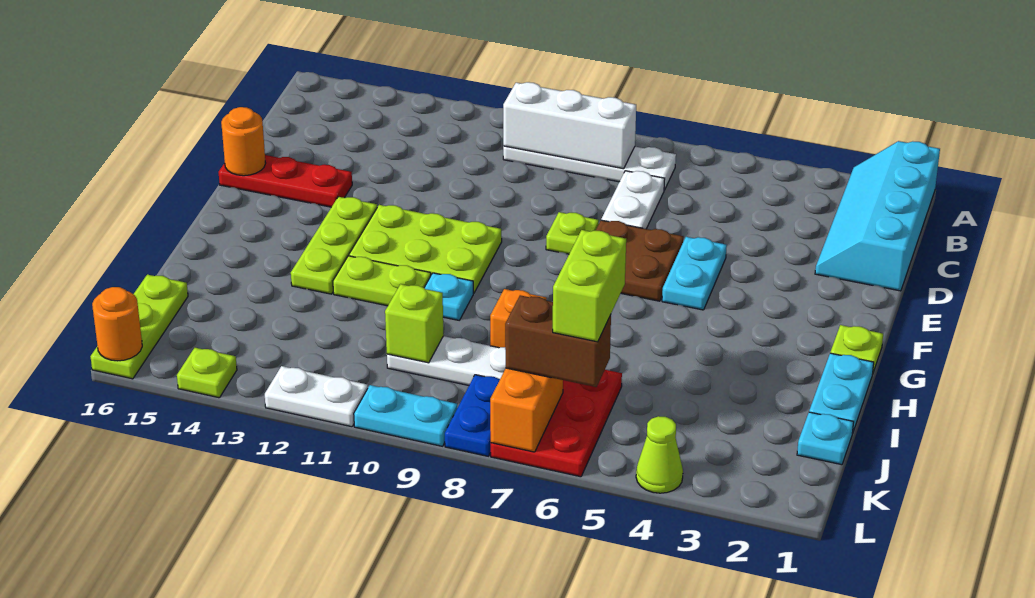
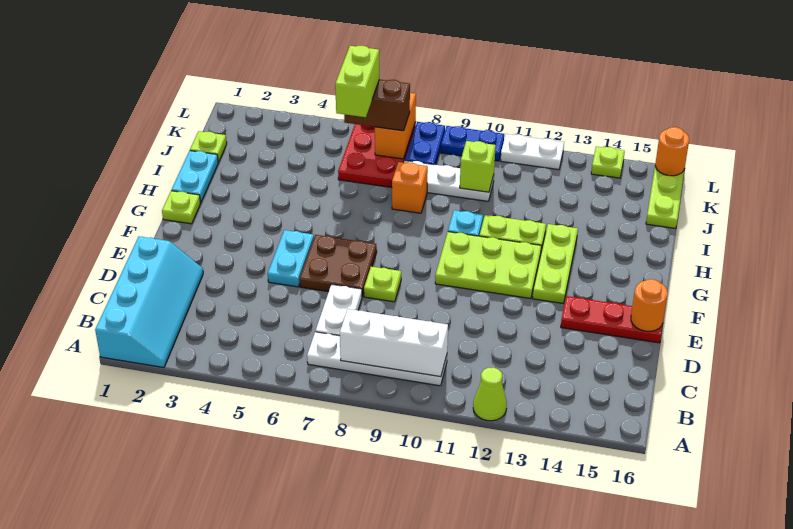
cyan plate J1 level 1 -> lime plate J1 level 1
lime cone L4 level 1 -> lime cone A12 level 1
cyan plate L9:L10 level 1 -> blue plate L9:L10 level 1

